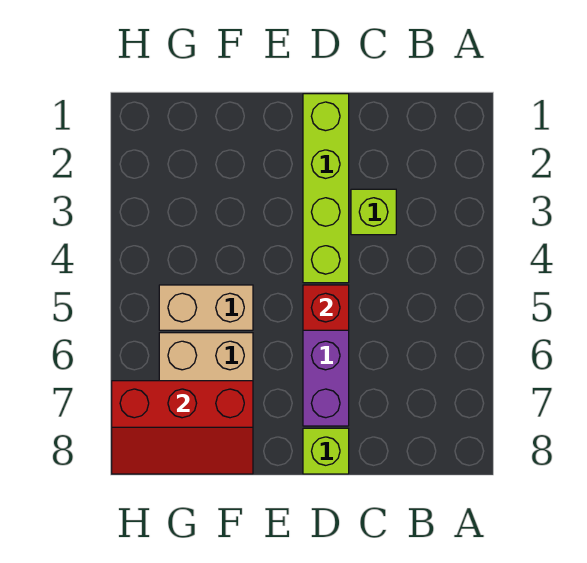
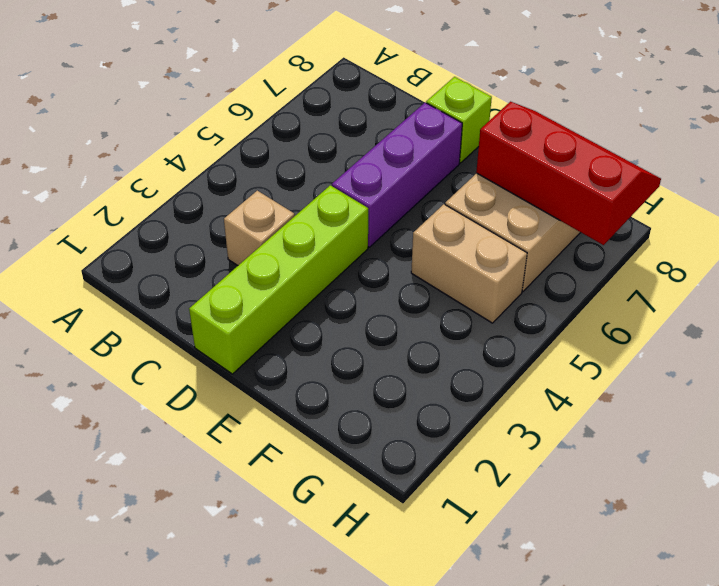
lime brick C3 level 1 -> tan brick C3 level 1
red brick D5 level 2 -> none

